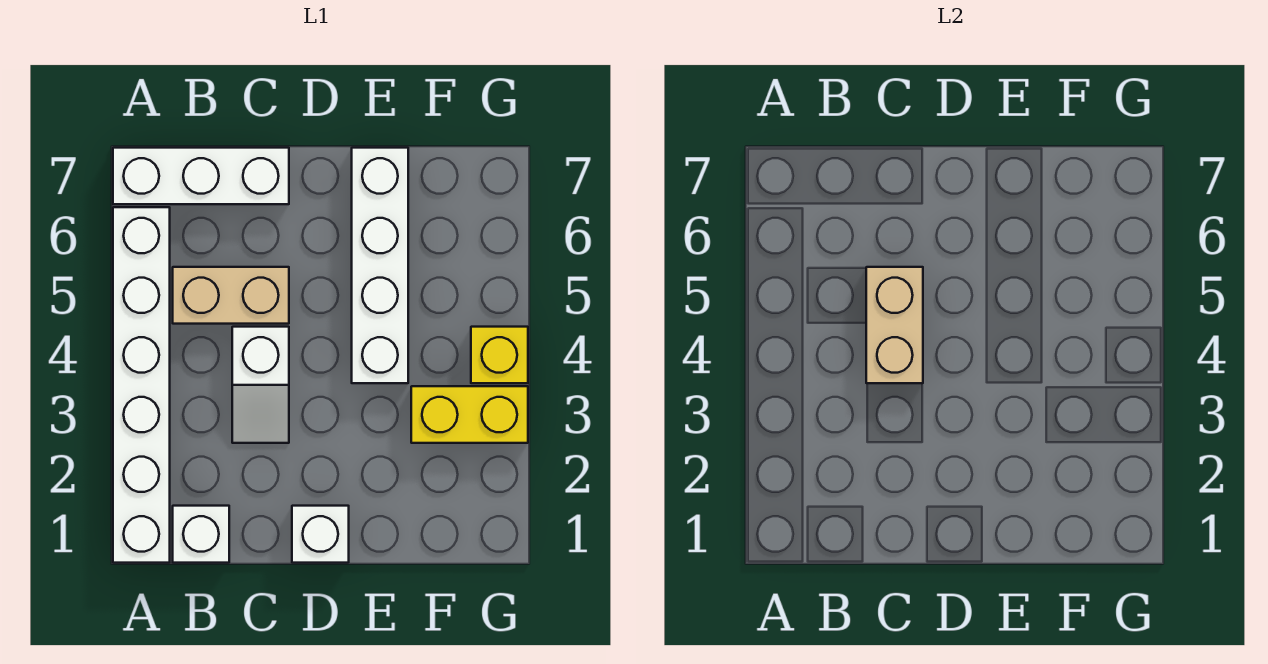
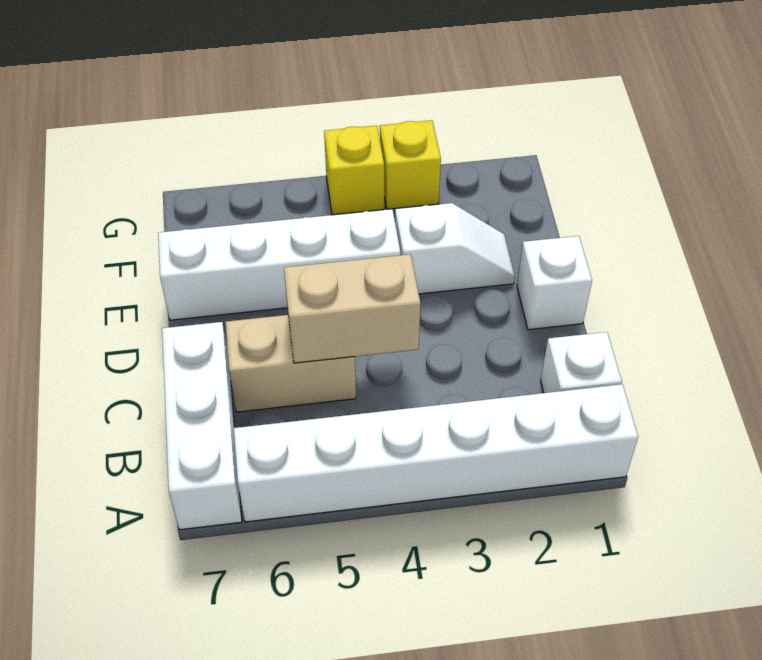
tan brick B5:C5 level 1 -> tan brick C5:C6 level 1
white slope C3:C4 level 1 top 4 -> white slope E2:E3 level 1 top 3
yellow brick F3:G3 level 1 -> yellow brick G3 level 1

